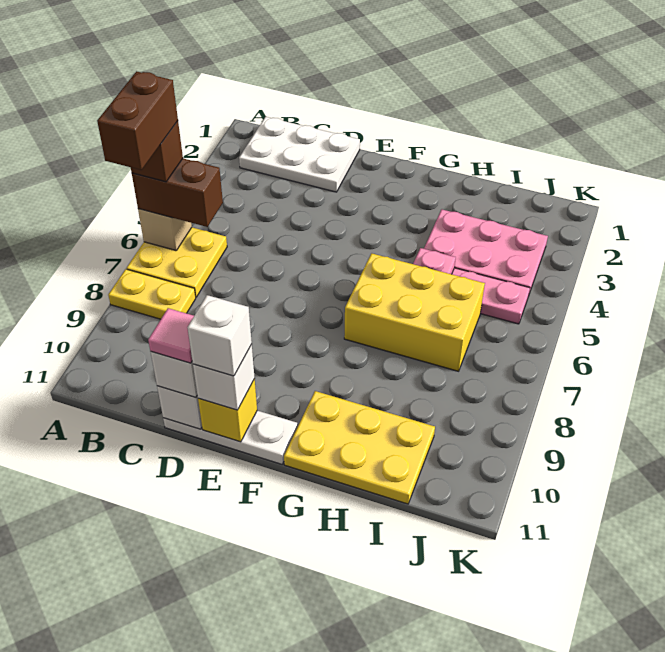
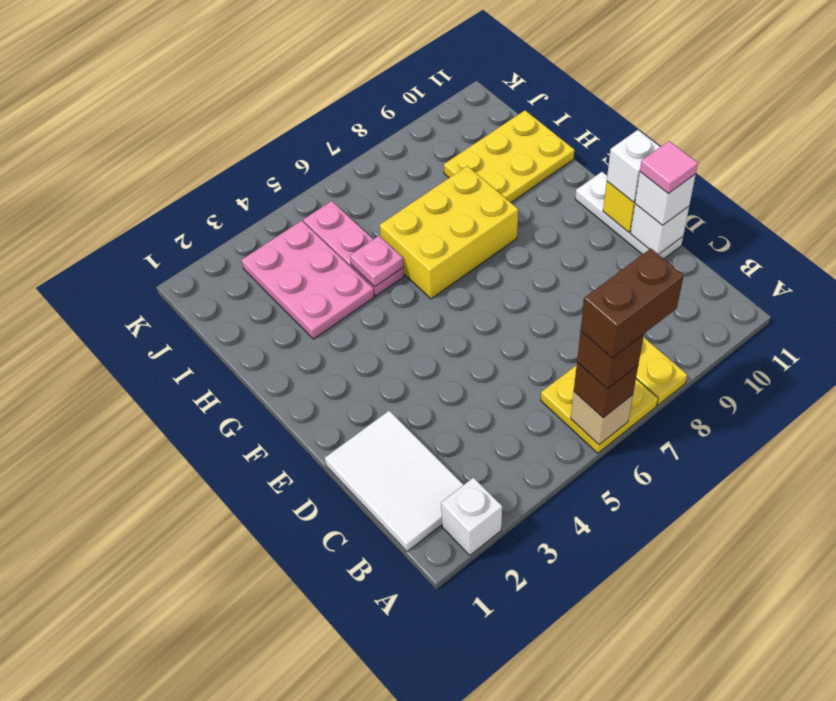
brown brick A6:B6 level 3 -> brown brick A6 level 3
white plate B1:D2 level 1 -> white tile B1:D2 level 1
white brick E11 level 4 -> white brick A2 level 1
yellow brick G6:I7 level 1 -> yellow brick G6:H8 level 1
yellow plate G10:I11 level 1 -> yellow plate H9:I11 level 1

